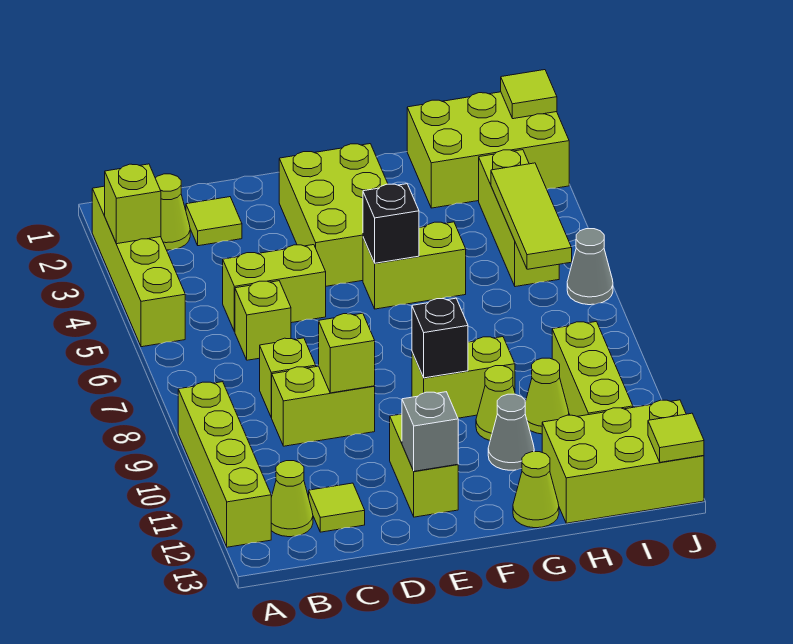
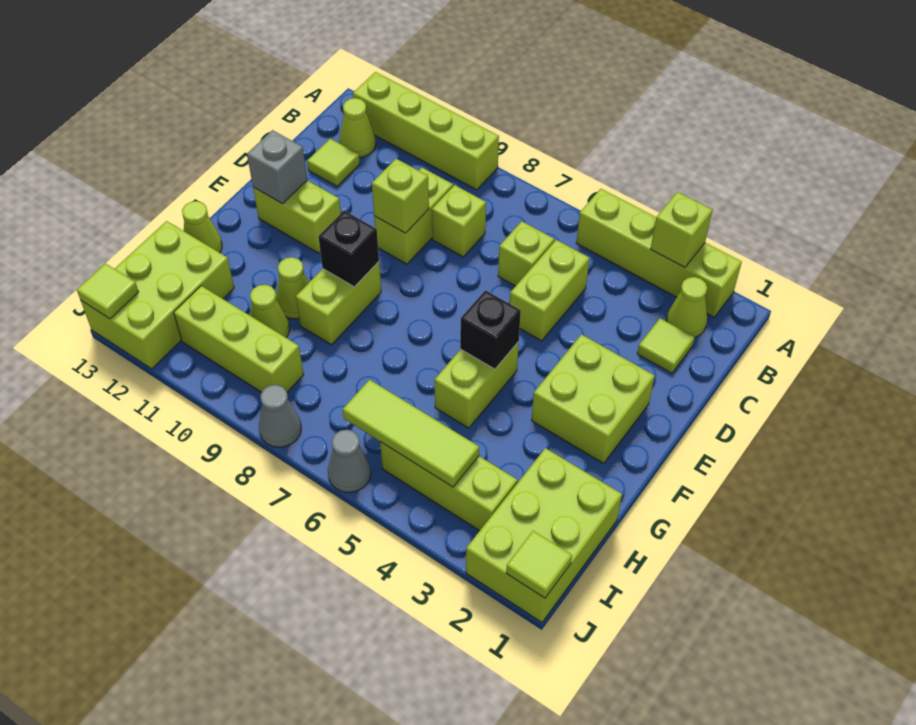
lime brick E2:F4 level 1 -> lime brick E2:F3 level 1
grey cone G11 level 1 -> grey cone J8 level 1

